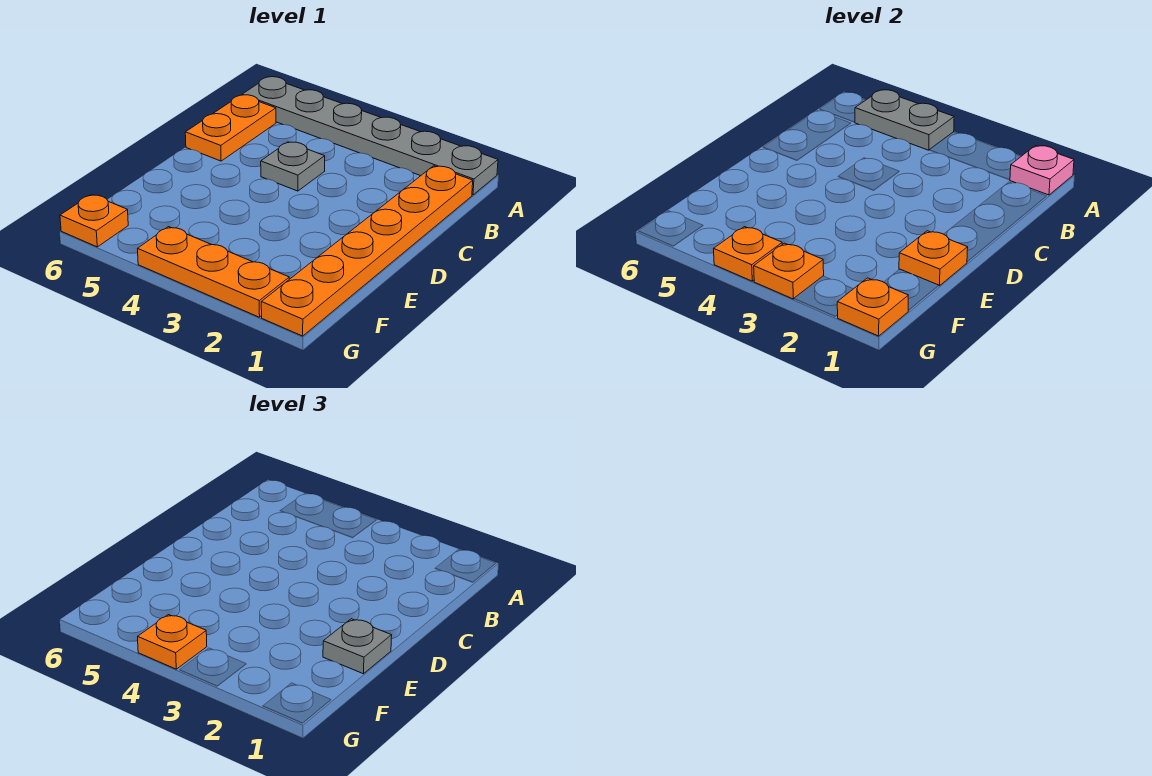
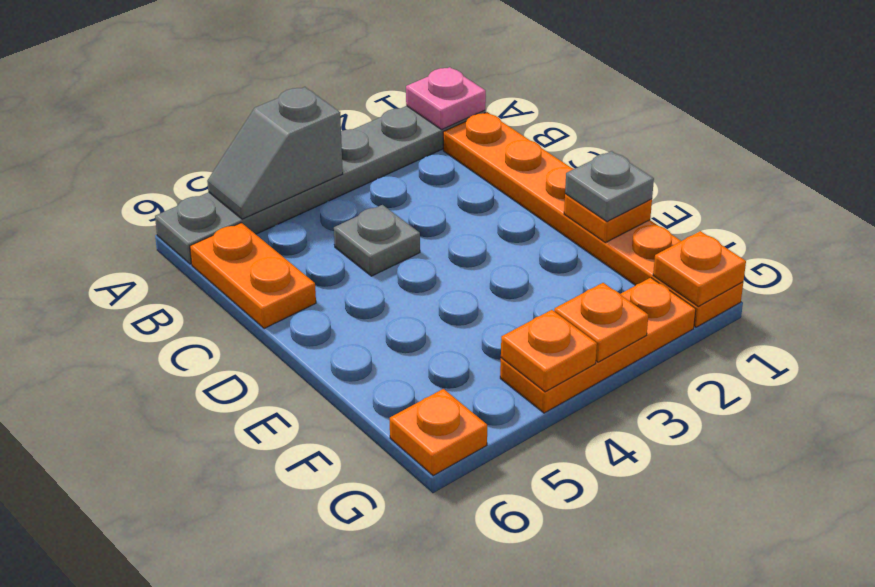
grey plate A4:A5 level 2 -> grey slope A4:A5 level 2 top 4
orange plate G4 level 3 -> none

